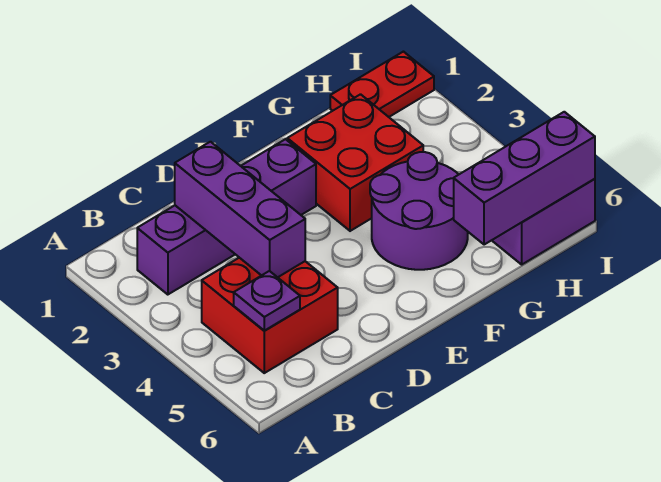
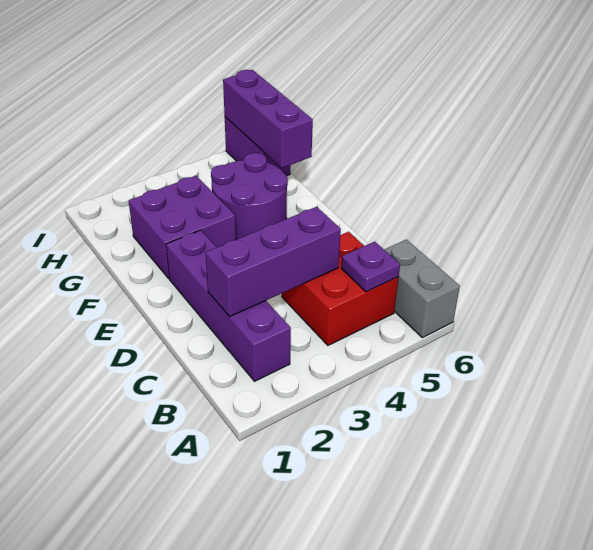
none -> grey brick A6:B6 level 1
red brick F2:G3 level 1 -> purple brick F2:G3 level 1
red plate H1:I1 level 1 -> none

